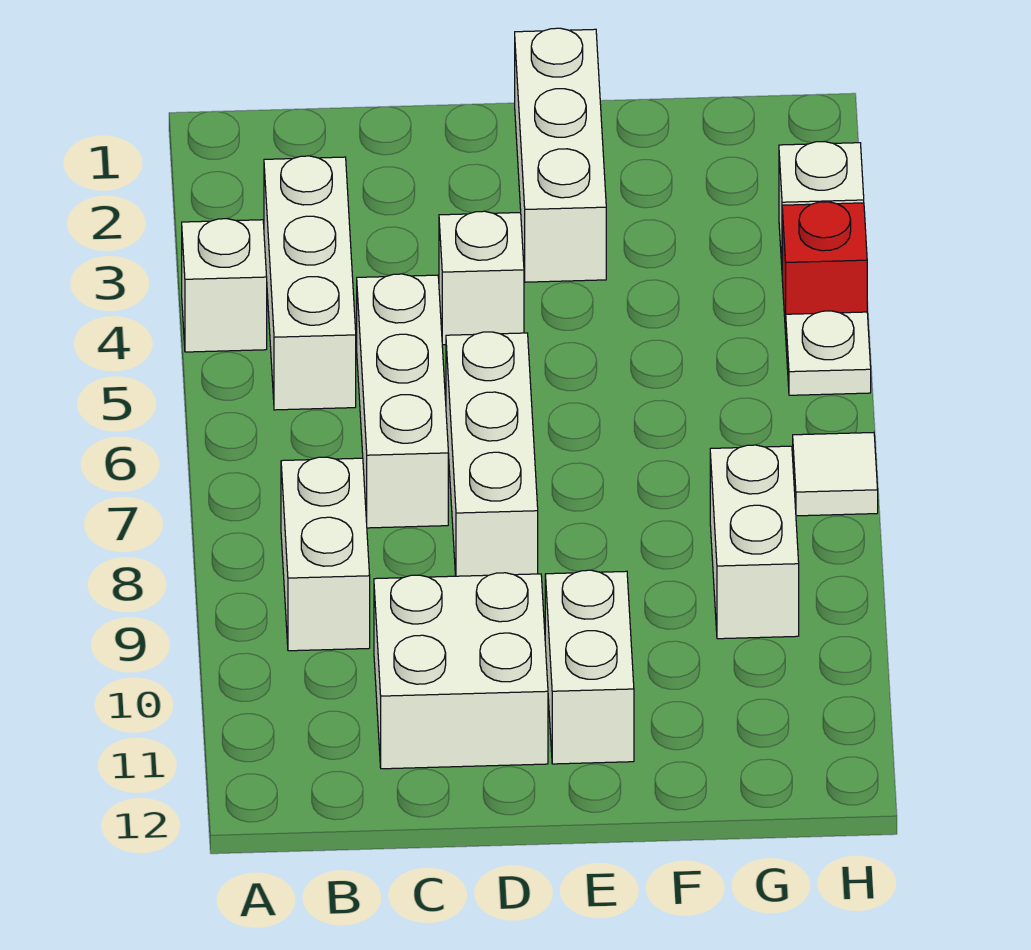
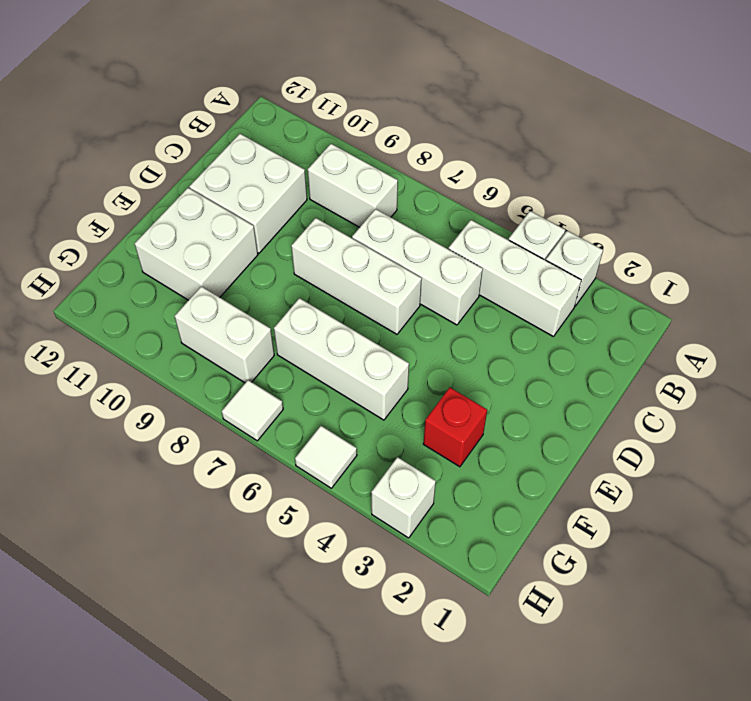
white brick D4 level 1 -> white brick A3 level 1
white brick E1:E3 level 1 -> white brick F5:F7 level 1
white brick E10:E11 level 1 -> white brick E10:F11 level 1
red brick H4 level 1 -> red brick F3 level 1
white plate H5 level 1 -> white tile H5 level 1

